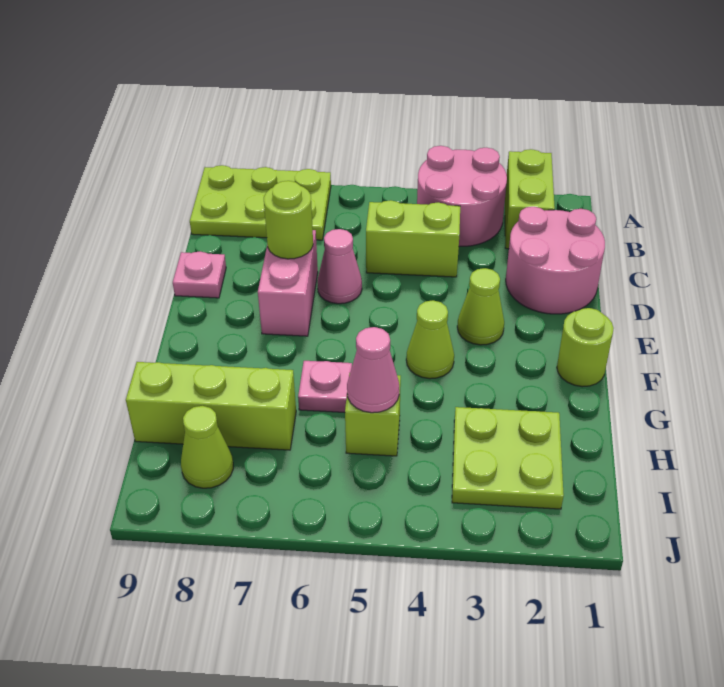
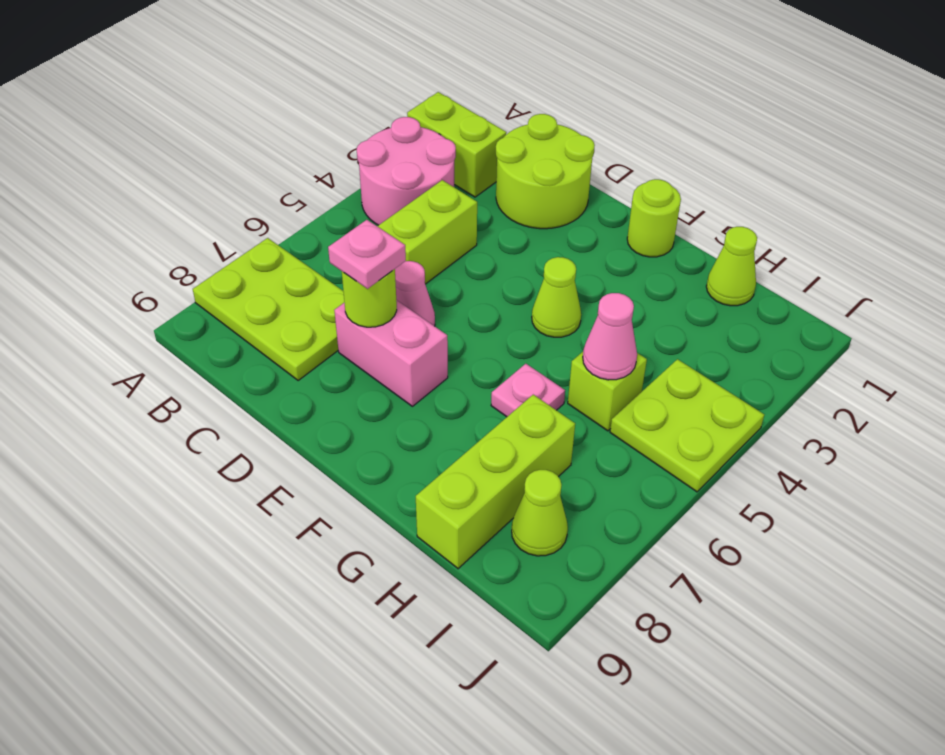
lime plate A7:B9 level 1 -> lime plate A7:C8 level 1
pink round brick C1:D2 level 1 -> lime round brick C1:D2 level 1
pink plate D9 level 1 -> pink plate D7 level 3
lime cone E3 level 1 -> lime cone H1 level 1
lime plate H2:I3 level 1 -> lime plate I4:J5 level 1

